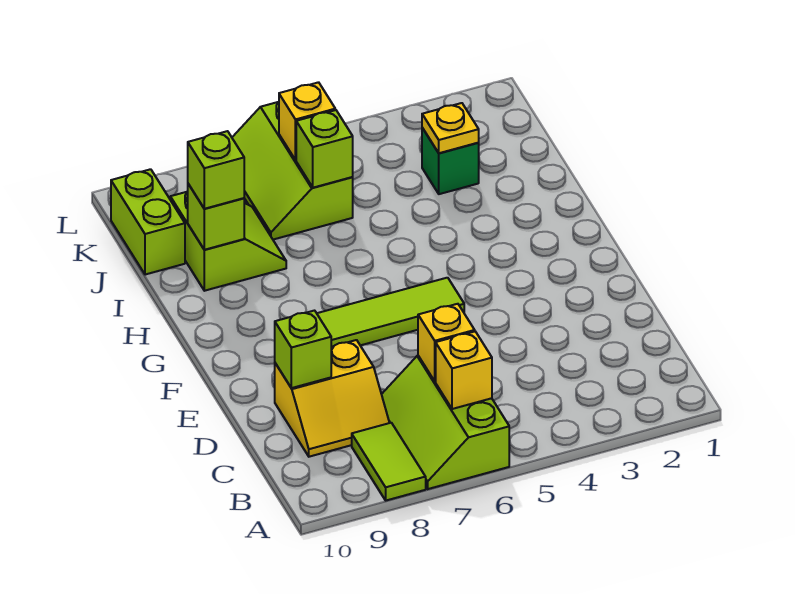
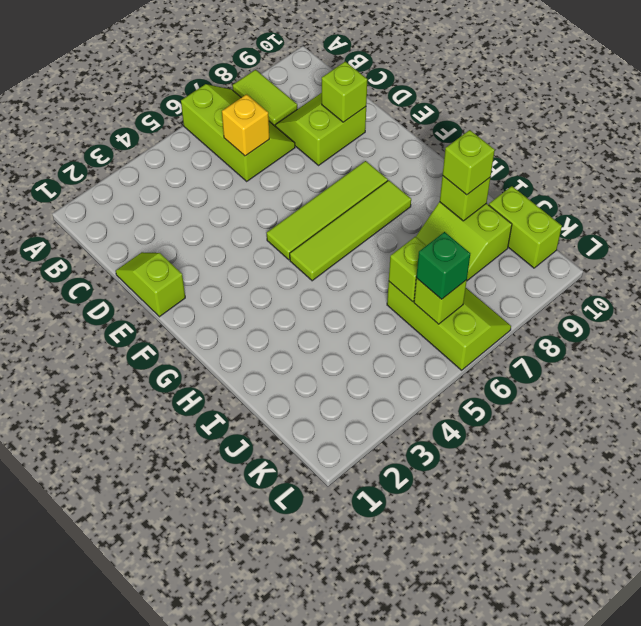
yellow brick B6 level 2 -> none
yellow slope C8:D9 level 1 top D -> lime slope C8:D9 level 1 top D
none -> lime slope D1:E1 level 1 top E
none -> lime tile G5:G8 level 1
green brick J3 level 1 -> green brick K6 level 3
yellow plate J3 level 2 -> none
yellow brick K6 level 2 -> lime brick K6 level 2

